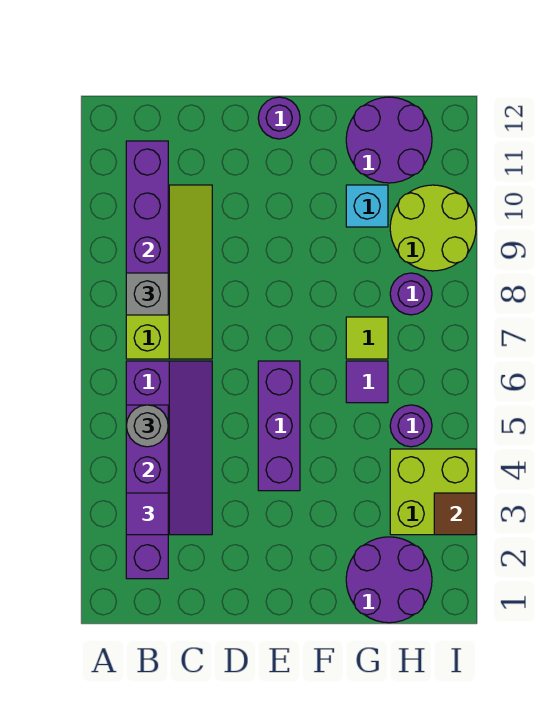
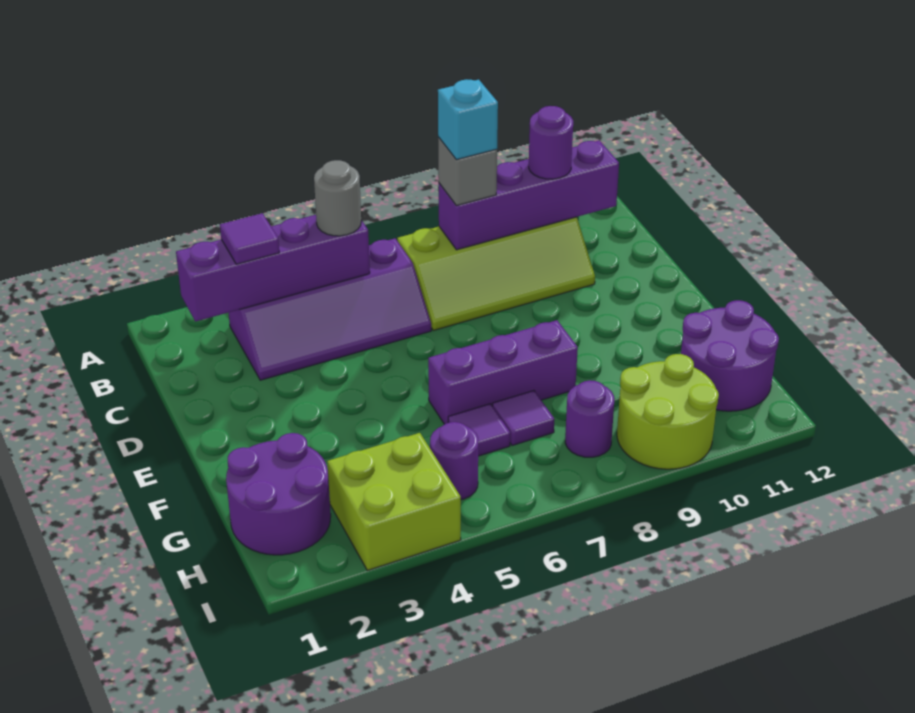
purple brick E4:E6 level 1 -> purple brick F6:F8 level 1
purple round brick E12 level 1 -> purple round brick B10 level 3
lime tile G7 level 1 -> purple tile G7 level 1
cyan brick G10 level 1 -> cyan brick B8 level 4
brown tile I3 level 2 -> none

